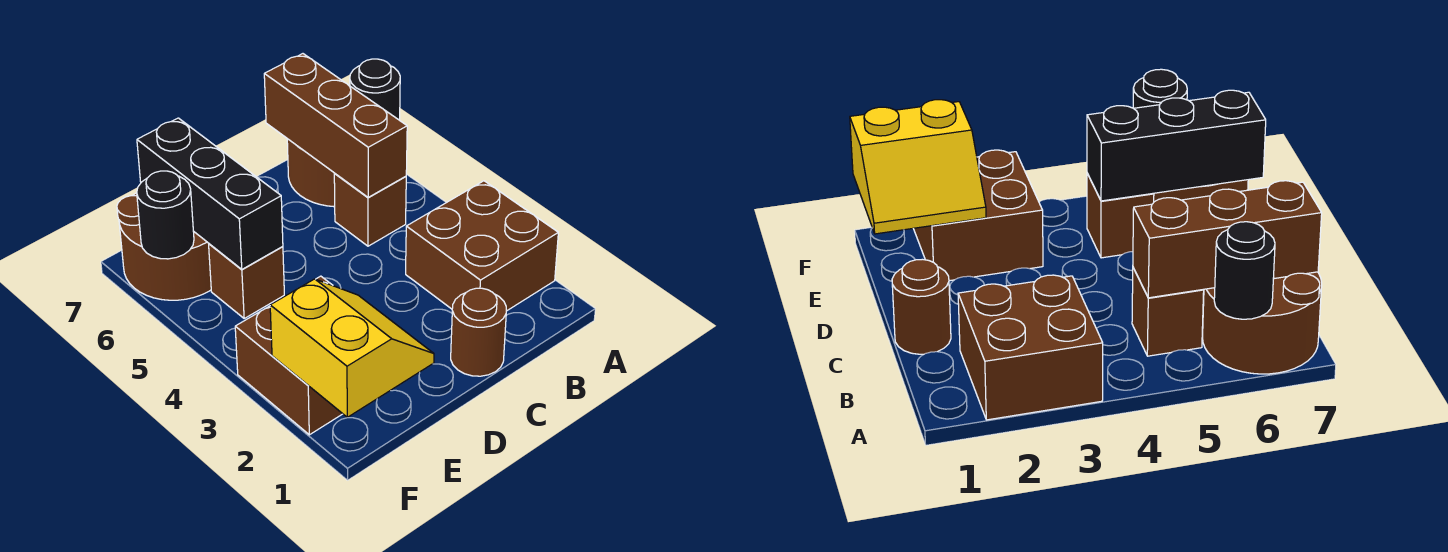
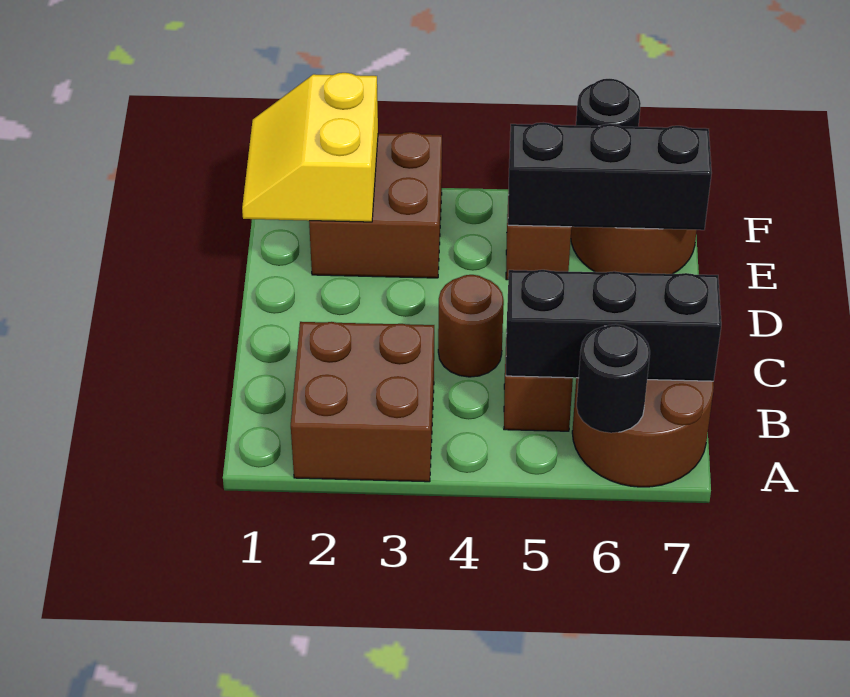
brown brick B5:B7 level 2 -> black brick B5:B7 level 2
brown round brick C1 level 1 -> brown round brick C4 level 1
yellow slope E1:F2 level 2 top F -> yellow slope E1:F2 level 2 top 2

